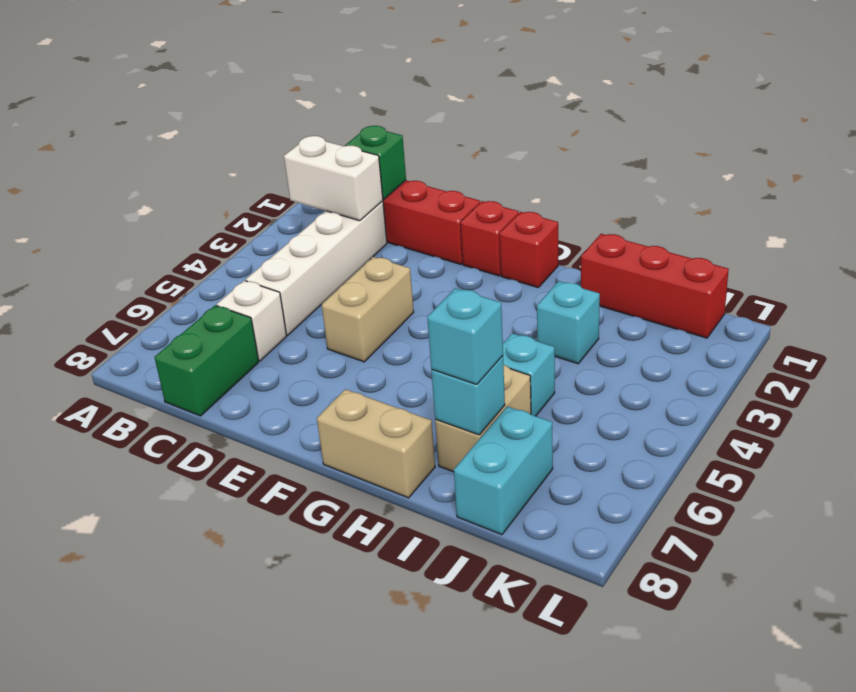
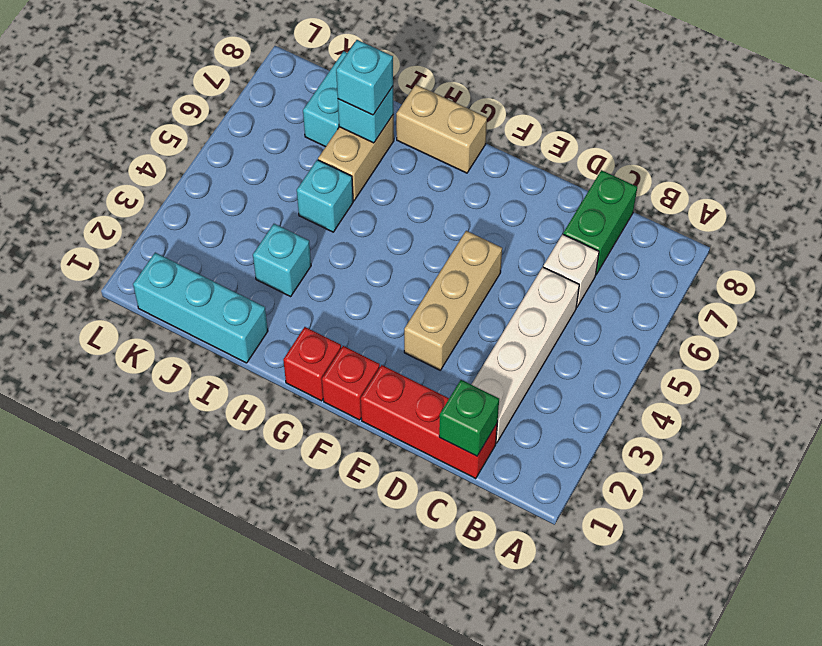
white brick B2:C2 level 2 -> none
tan brick E4:E5 level 1 -> tan brick E3:E5 level 1
red brick I1:K1 level 1 -> cyan brick I1:K1 level 1

